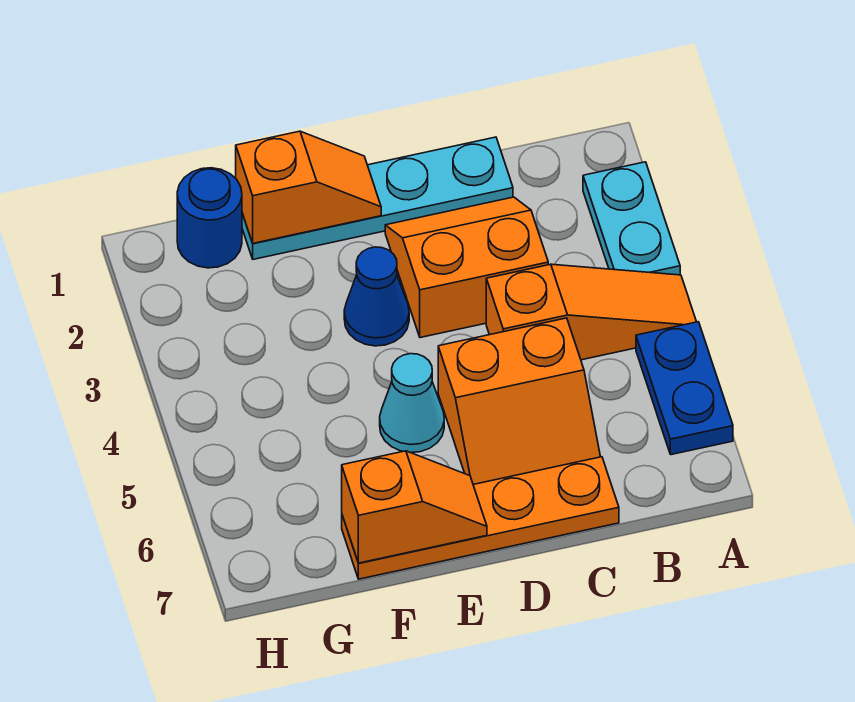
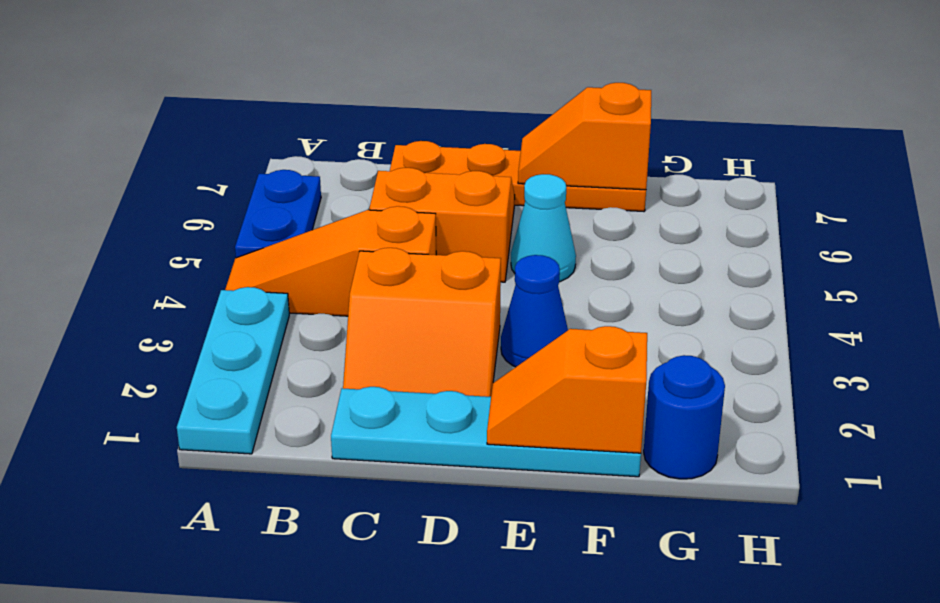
cyan plate A2:A3 level 1 -> cyan plate A1:A3 level 1

